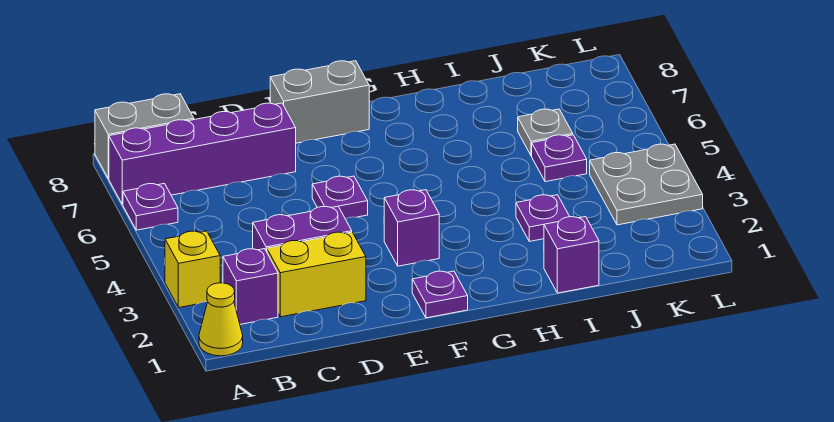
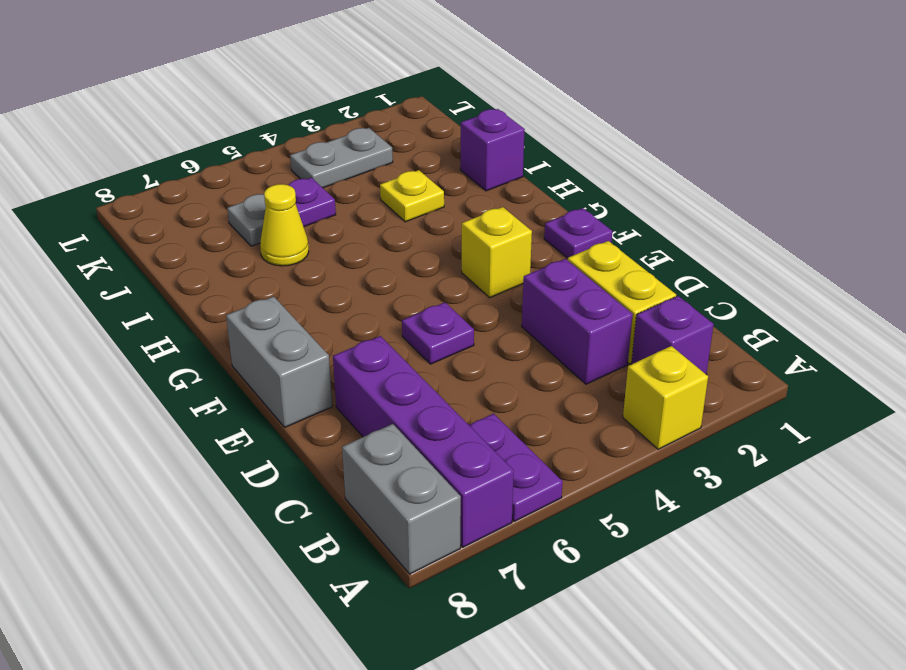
yellow cone A1 level 1 -> yellow cone I6 level 1
purple plate A6 level 1 -> purple plate A6:B6 level 1
purple brick F3 level 1 -> yellow brick F3 level 1
purple plate I3 level 1 -> yellow plate I3 level 1
grey plate K3:L4 level 1 -> grey plate K3:K4 level 1

